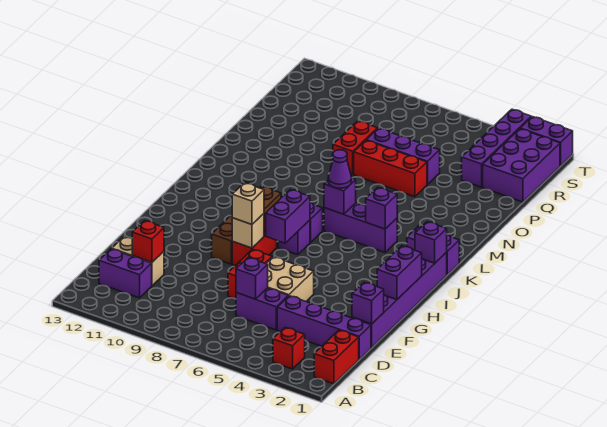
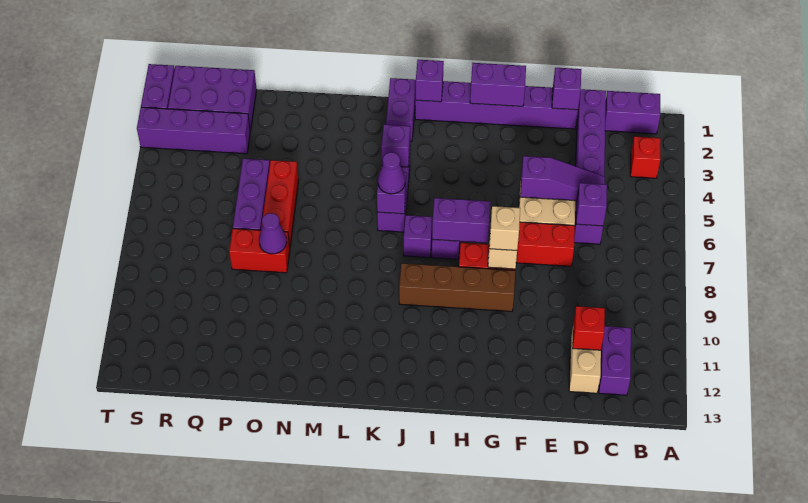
red brick B1:C1 level 1 -> purple brick B1:C1 level 1
none -> purple slope D5:F5 level 2 top F
none -> purple cone O8 level 2

